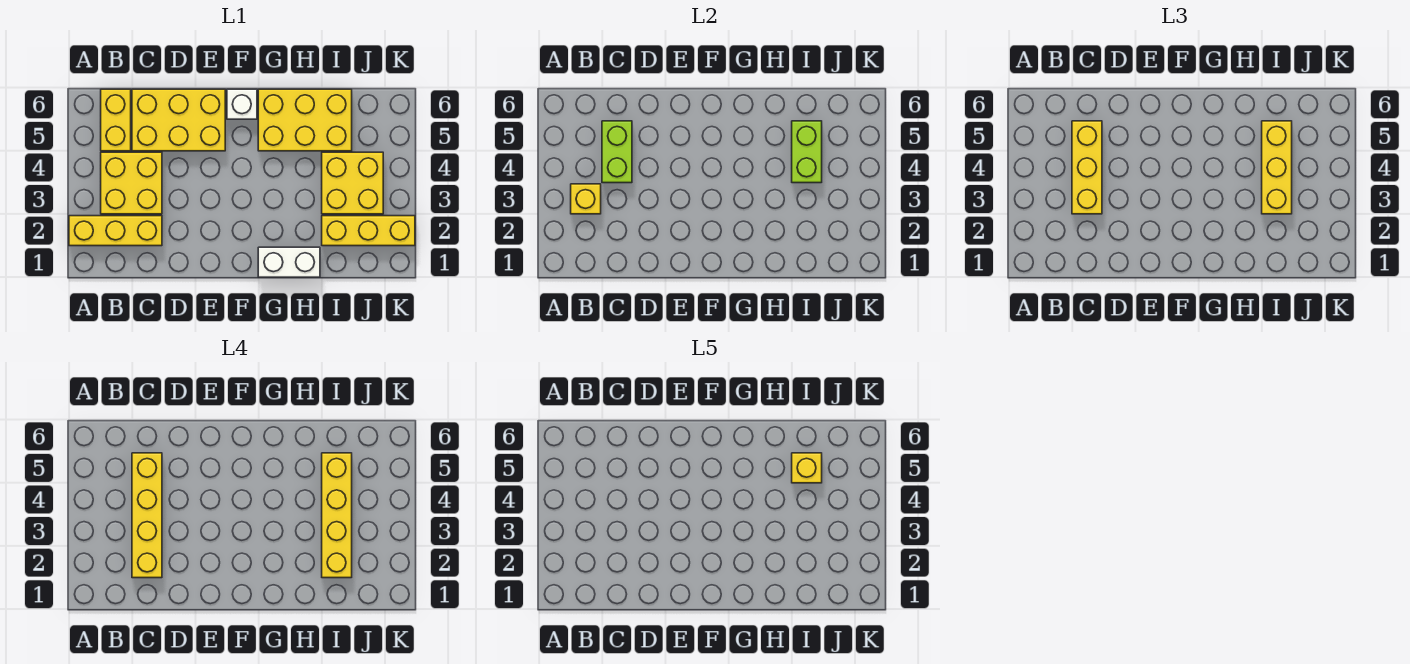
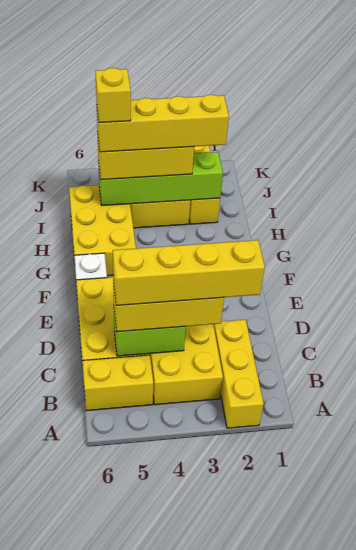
yellow brick B3 level 2 -> none
white brick G1:H1 level 1 -> none
lime brick I4:I5 level 2 -> lime brick I2:I5 level 2

